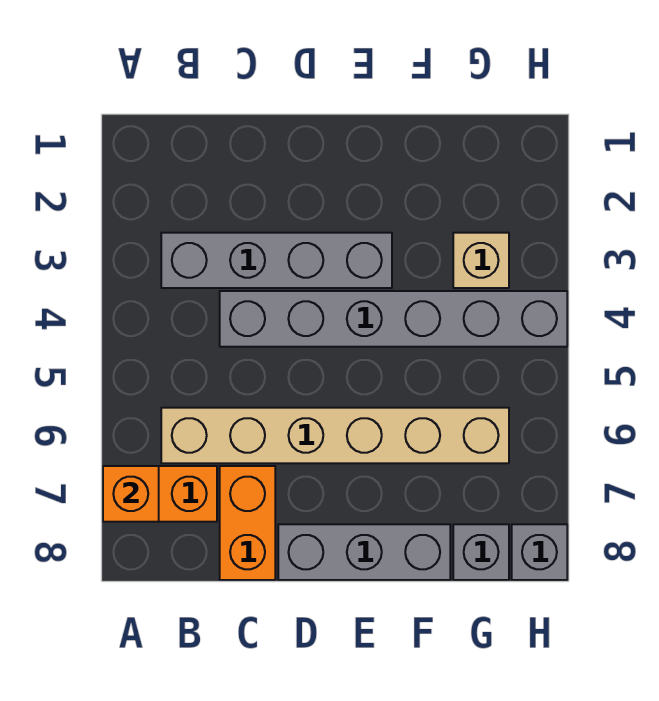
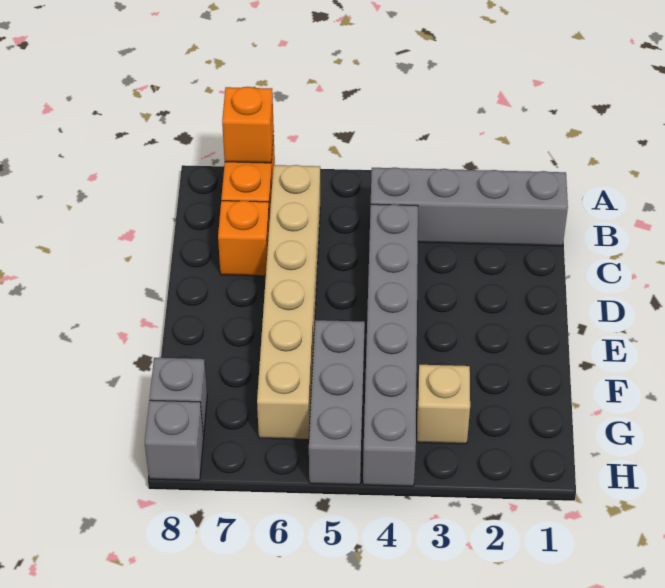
grey brick B3:E3 level 1 -> grey brick B1:B4 level 1
orange brick C7:C8 level 1 -> orange brick C7 level 1
grey brick D8:F8 level 1 -> grey brick F5:H5 level 1

